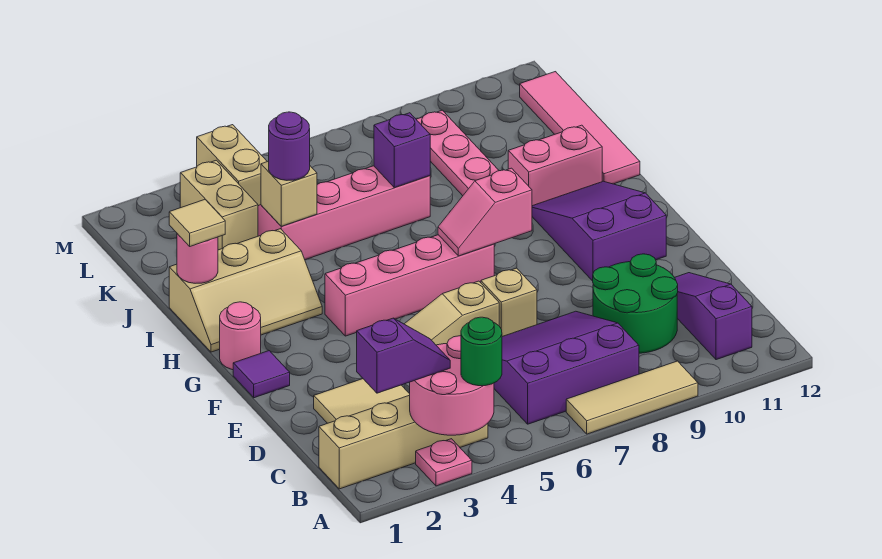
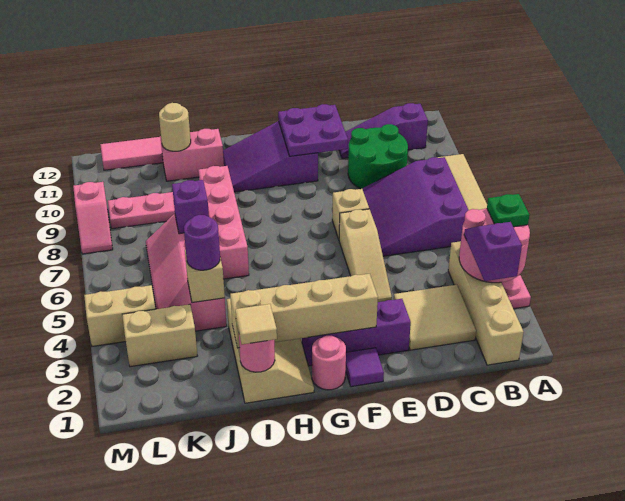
green round brick A4 level 3 -> green plate A4 level 3
none -> purple brick E2:G2 level 1
none -> purple plate E10:F11 level 2
none -> tan brick F2:I2 level 2
pink brick G4:G7 level 1 -> pink brick I6:I9 level 1
pink slope G7:G8 level 2 top 8 -> pink slope M8:M9 level 1 top 9
pink brick I10:I11 level 1 -> pink brick I11:J11 level 1
none -> tan round brick J11 level 2

